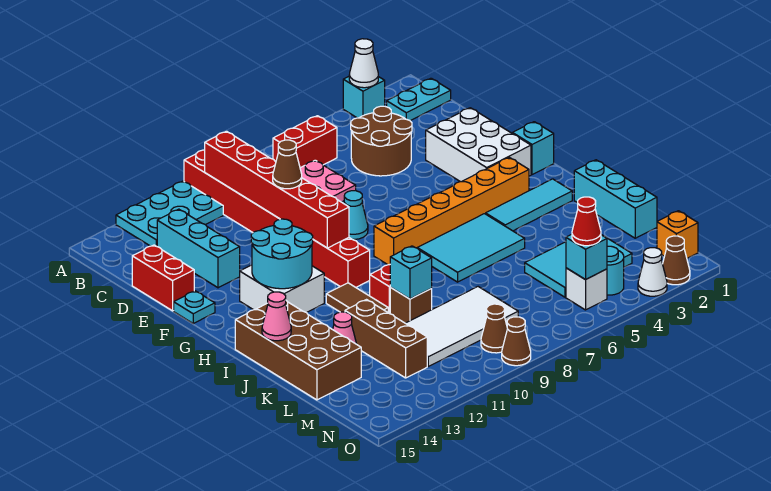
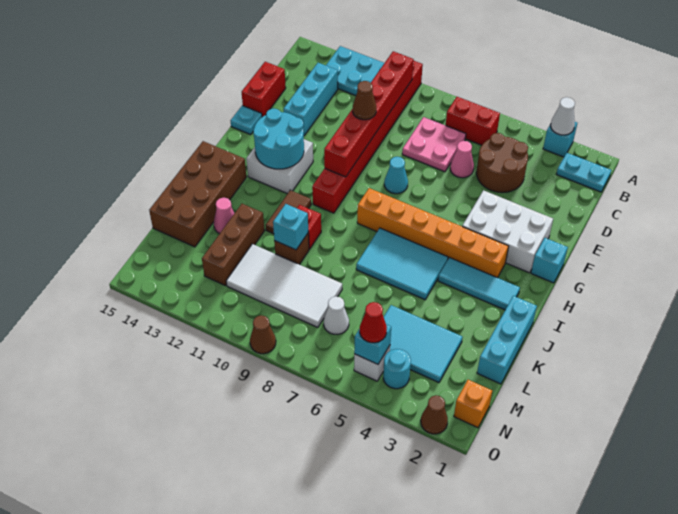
white brick E2:G3 level 1 -> white brick F2:G4 level 1
pink cone J15 level 2 -> pink cone D6 level 1
brown cone N9 level 1 -> none
white cone O3 level 1 -> white cone M7 level 1

